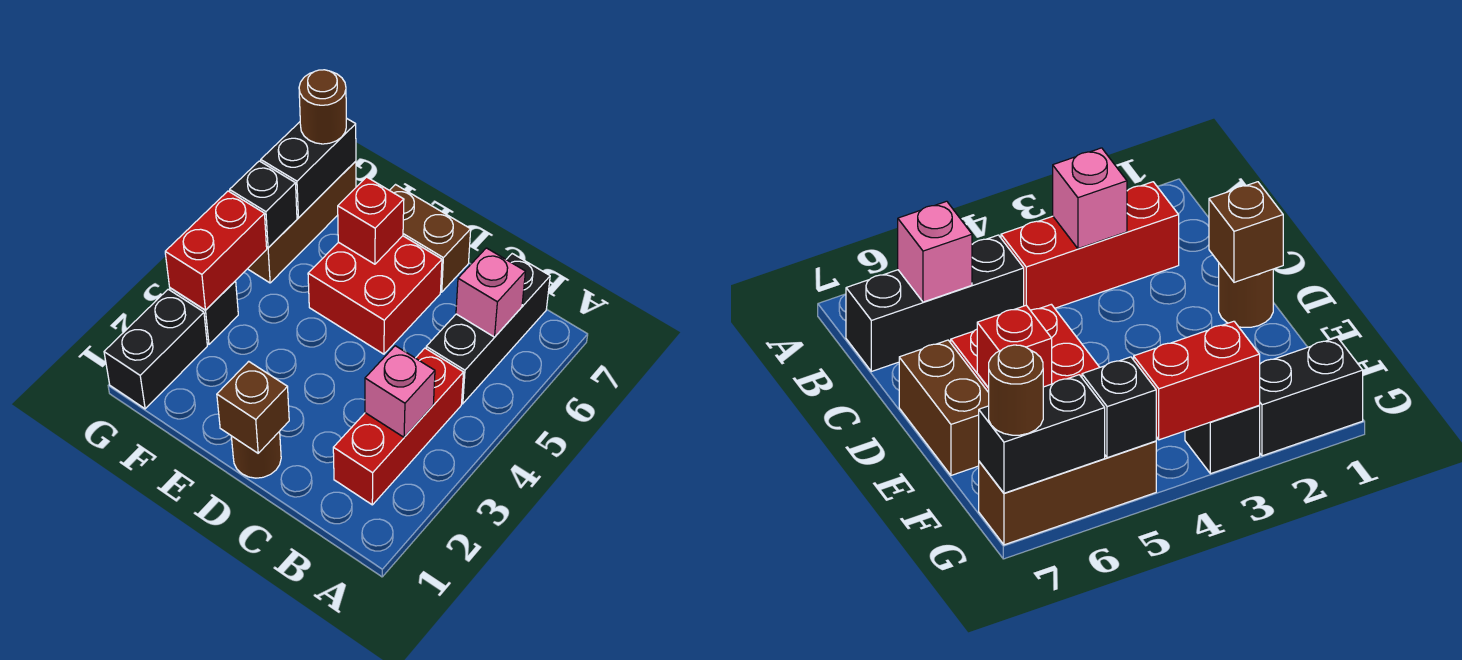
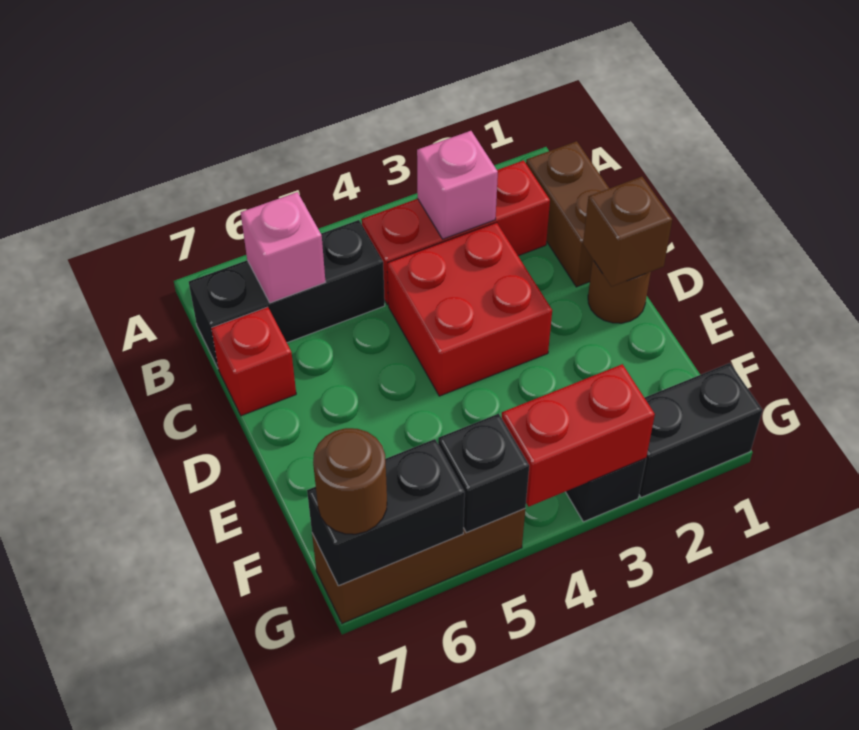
red brick D5:E6 level 1 -> red brick C3:D4 level 1
brown brick D7:E7 level 1 -> brown brick B1:C1 level 1
red brick E6 level 2 -> red brick C7 level 1

